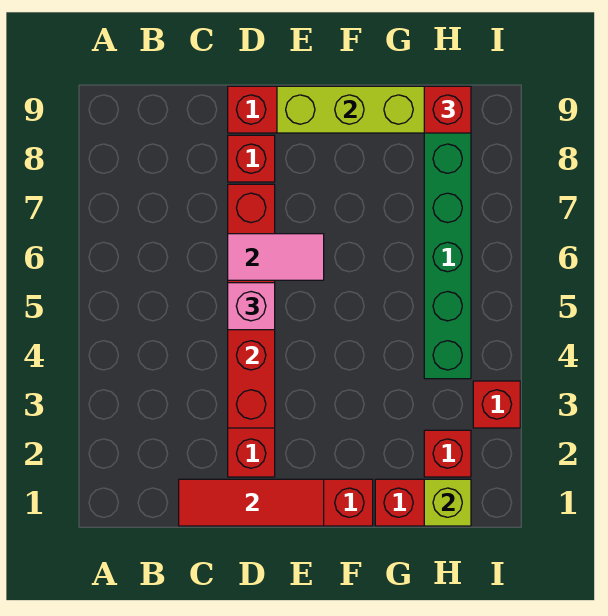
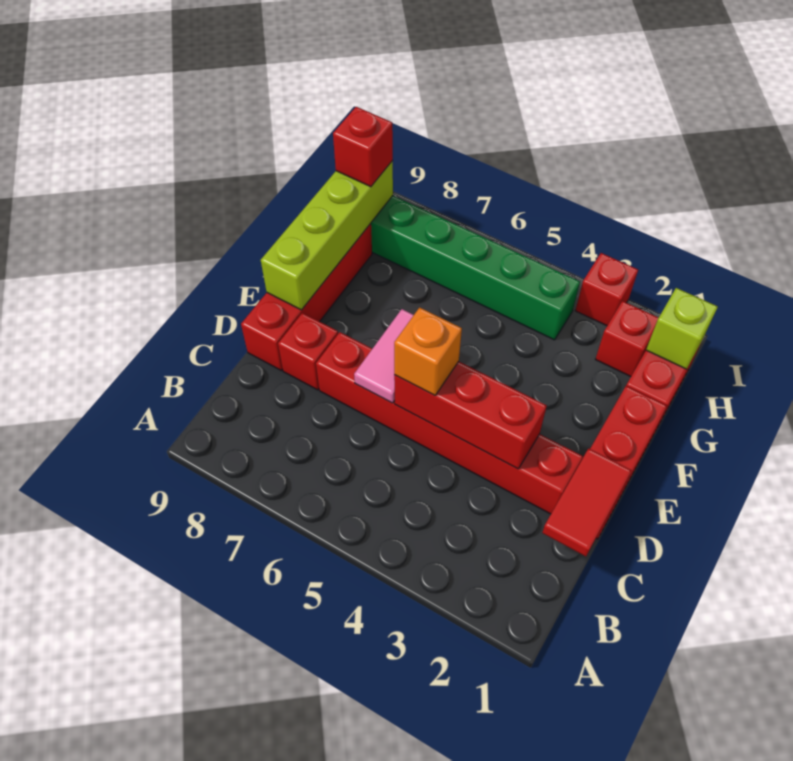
red tile C1:E1 level 2 -> red tile C1:D1 level 2
pink brick D5 level 3 -> orange brick D5 level 3

